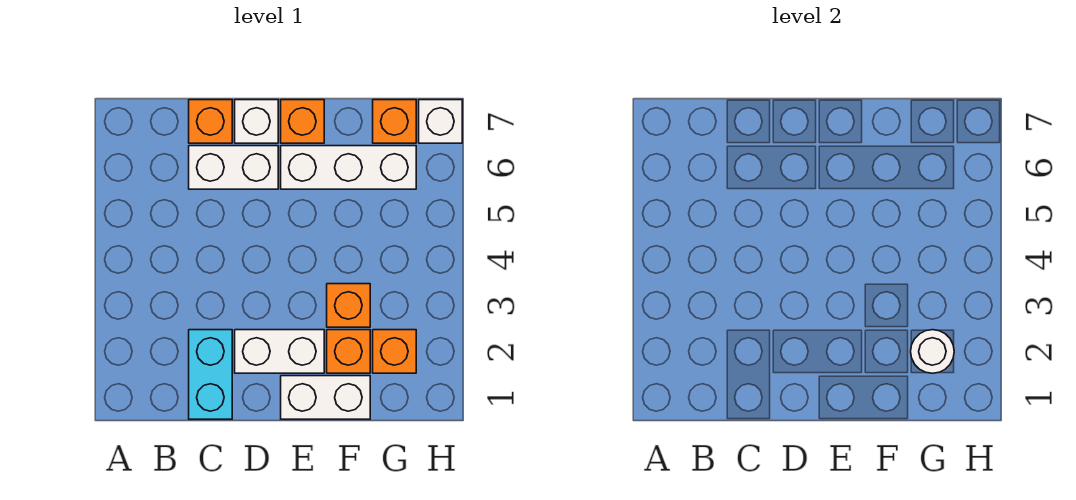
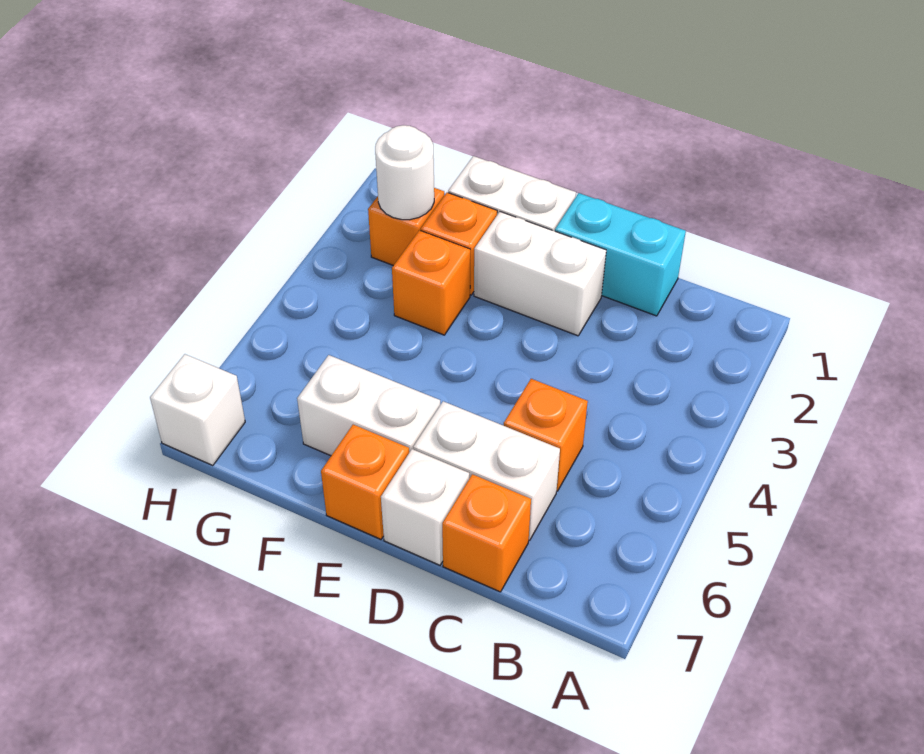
cyan brick C1:C2 level 1 -> cyan brick C1:D1 level 1
white brick E6:G6 level 1 -> white brick E6:F6 level 1
orange brick G7 level 1 -> orange brick C5 level 1

